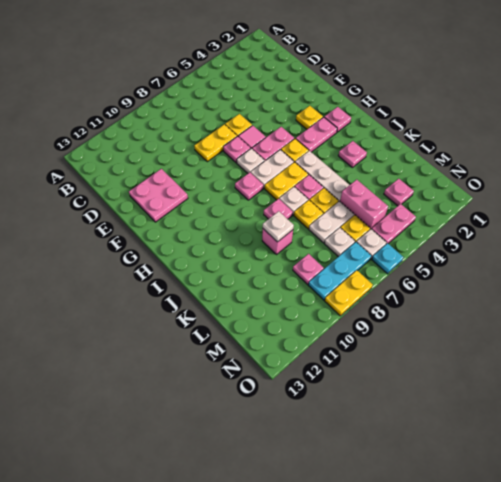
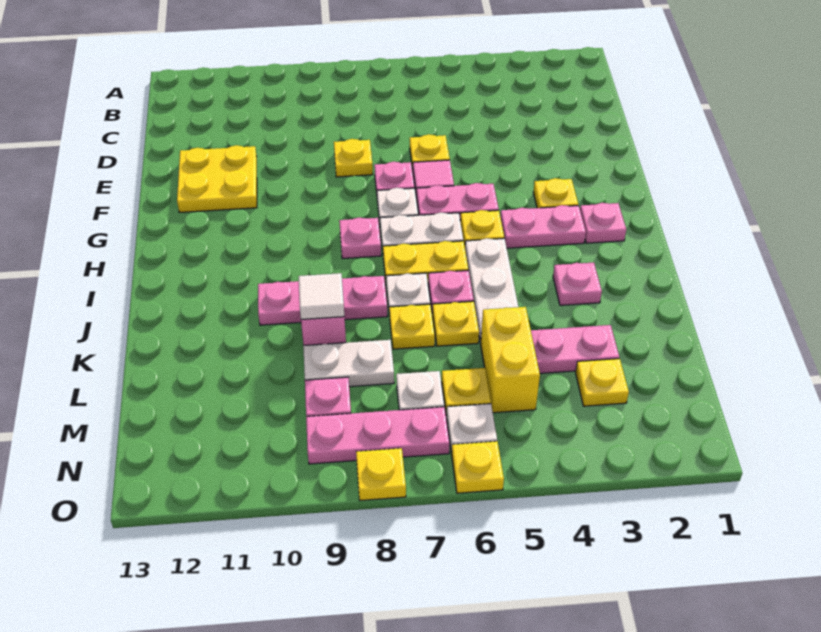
yellow plate E7:E8 level 1 -> yellow plate E8 level 1
pink plate E11:F12 level 1 -> yellow plate E11:F12 level 1
pink plate J8 level 1 -> pink plate J8:J10 level 1
white plate K9 level 2 -> white tile K9 level 2
pink brick L5:M5 level 1 -> yellow brick L5:M5 level 1
white plate L6:L7 level 1 -> white plate L8:L9 level 1
pink plate M3 level 1 -> yellow plate M3 level 1
pink plate N4:N5 level 1 -> pink plate L3:L4 level 1
cyan plate N7:N9 level 1 -> pink plate N7:N9 level 1
cyan plate O6 level 1 -> yellow plate O6 level 1
yellow plate O8:O9 level 1 -> yellow plate O8 level 1

